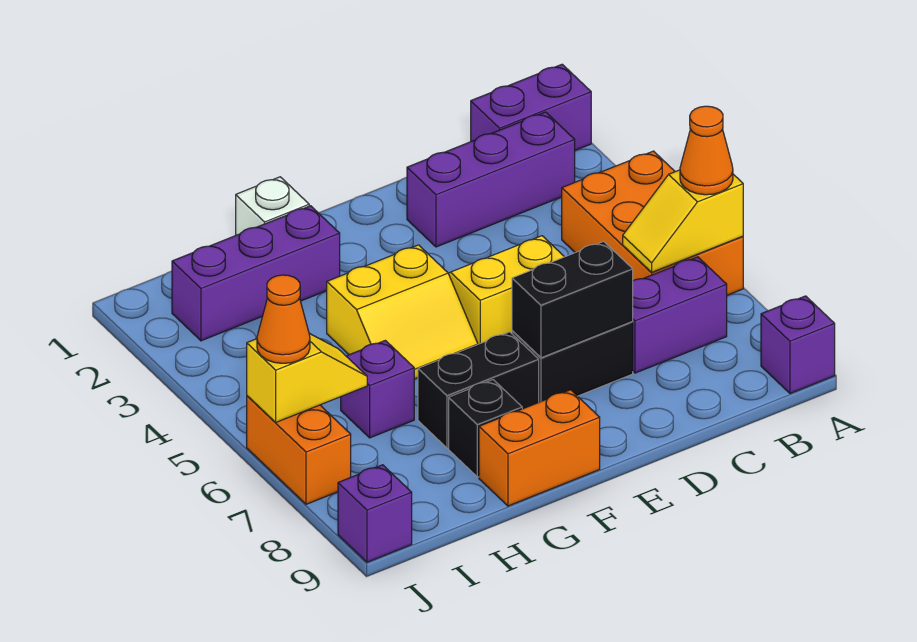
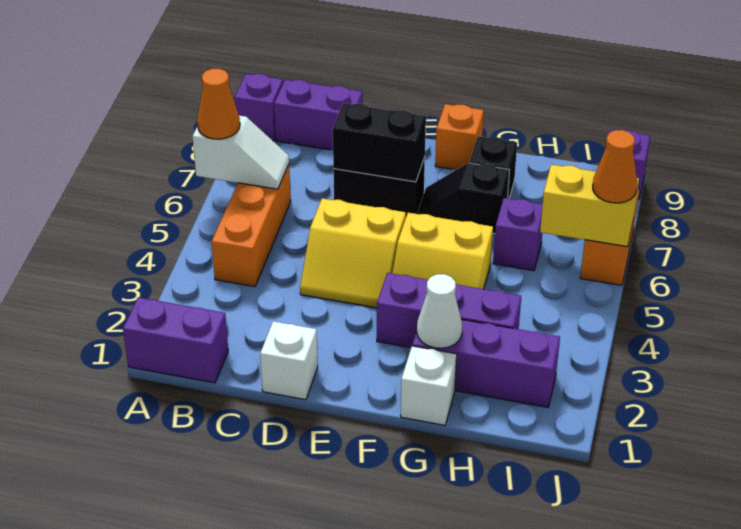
orange brick A4:B6 level 1 -> orange brick B4:B6 level 1
yellow slope A6:B6 level 2 top A -> white slope A6:B6 level 2 top A
purple brick B2:D2 level 1 -> purple brick F3:H3 level 1
purple brick B7:C7 level 1 -> purple brick B9:C9 level 1
none -> white brick D1 level 1
yellow slope F4:G5 level 1 top 4 -> yellow slope F4:G5 level 1 top 5
black brick F7:G7 level 1 -> black slope F7:G7 level 1 top G
orange brick F9:G9 level 1 -> orange brick F9 level 1
none -> white cone G2 level 2
yellow slope I6:J6 level 2 top J -> yellow brick I6:J6 level 2

